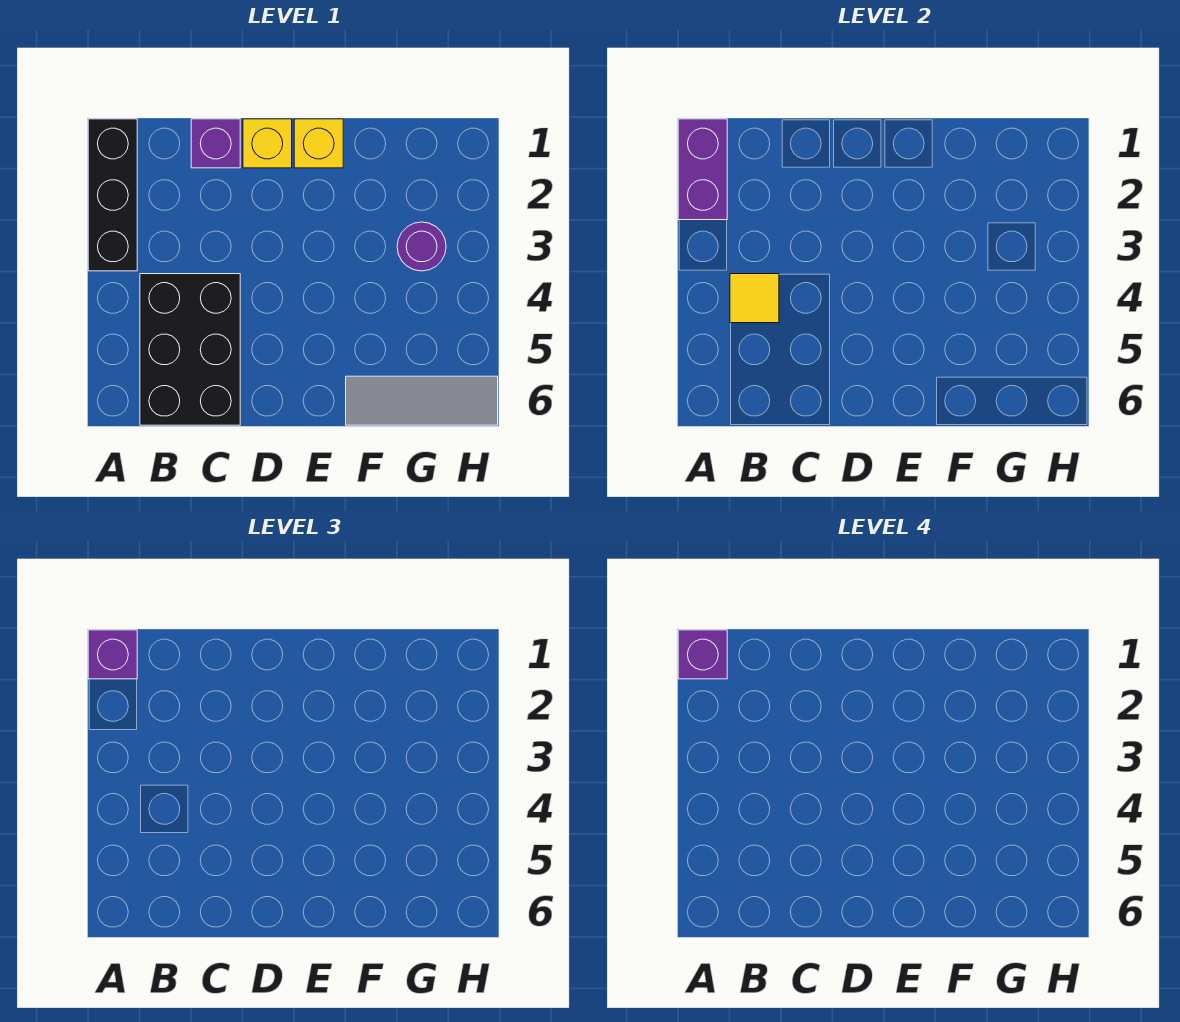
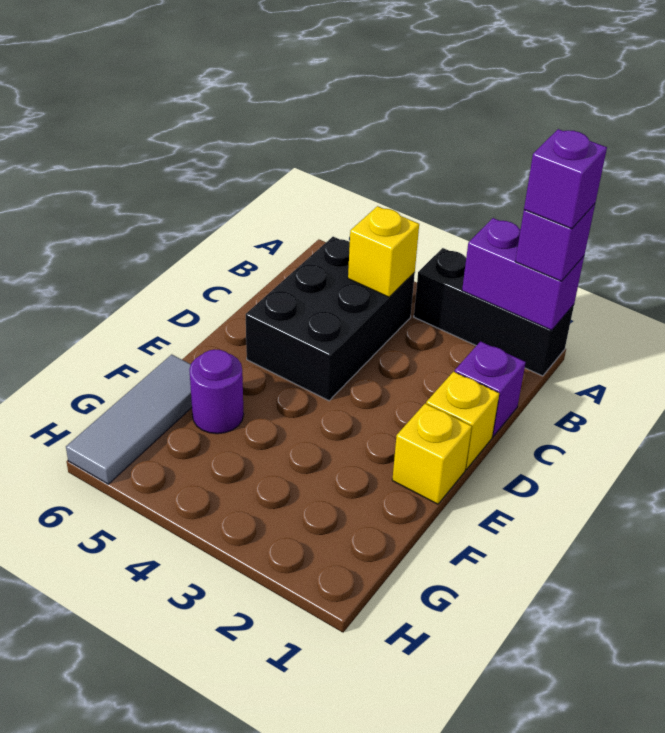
black brick B4:C6 level 1 -> black brick B4:D5 level 1
yellow tile B4 level 2 -> yellow brick B4 level 2
purple round brick G3 level 1 -> purple round brick F5 level 1

